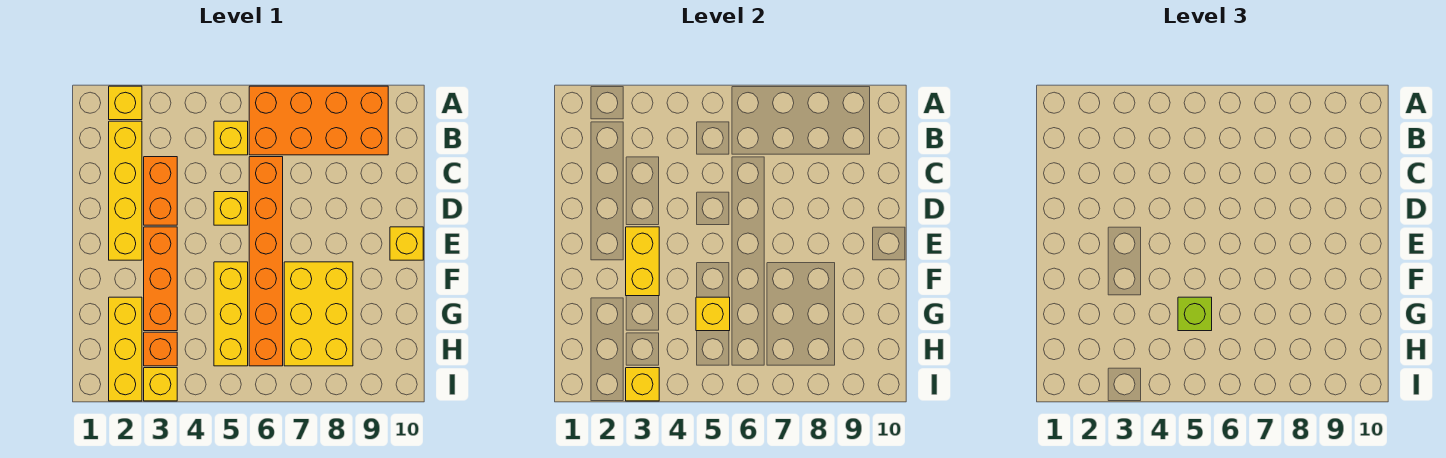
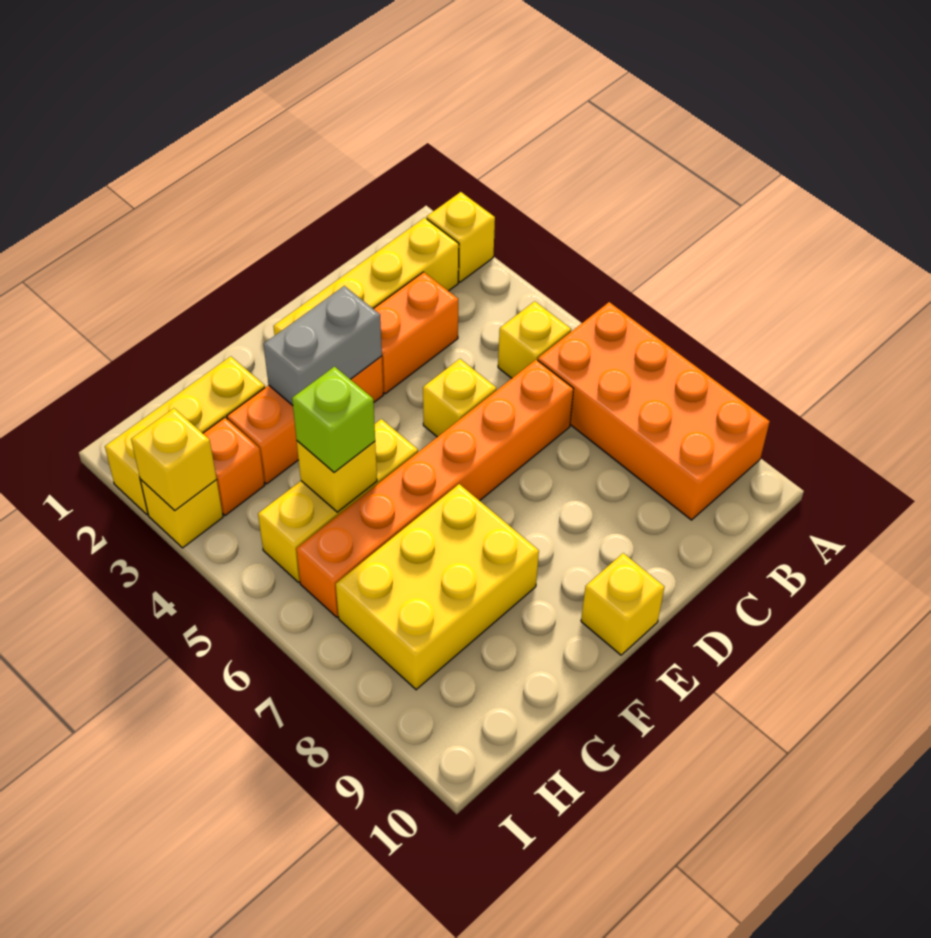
yellow brick E3:F3 level 2 -> grey brick E3:F3 level 2

